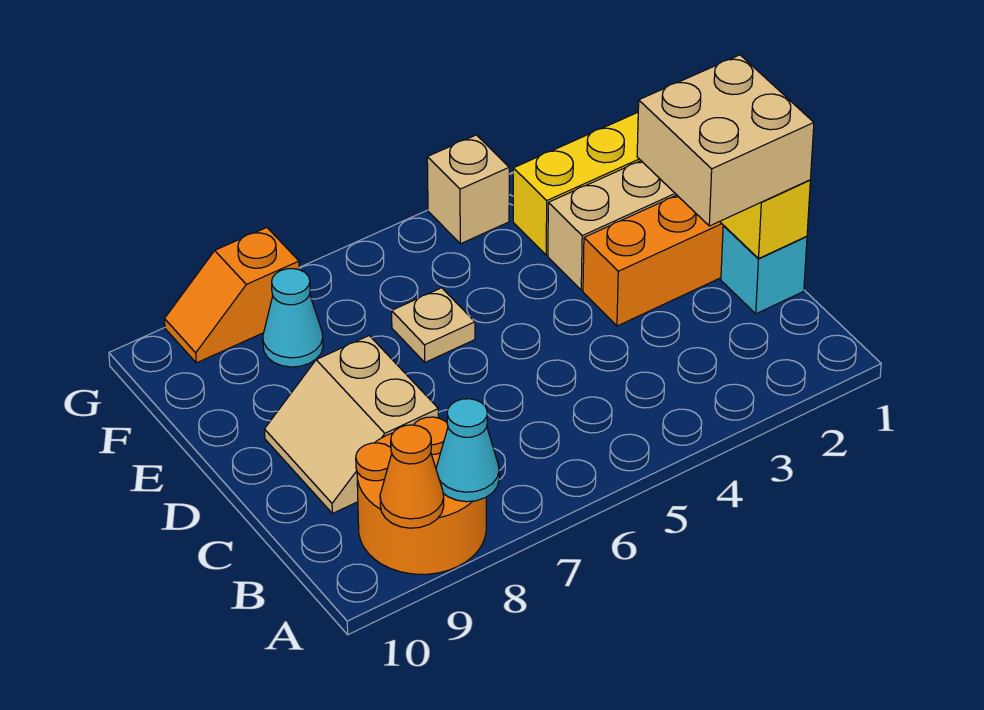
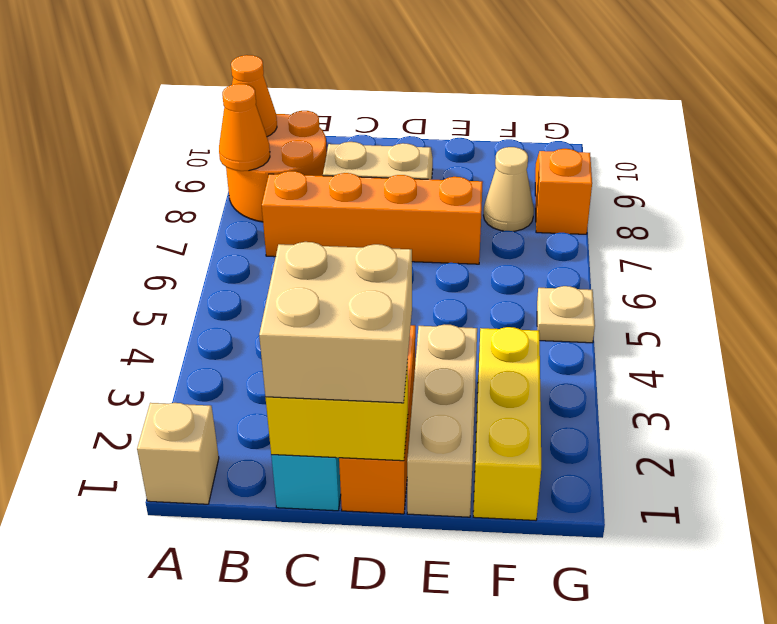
cyan cone A8 level 2 -> orange cone A8 level 2
none -> orange brick B7:E7 level 1
tan plate E6 level 1 -> tan plate G5 level 1
cyan cone F8 level 1 -> tan cone F8 level 1
tan brick G4 level 1 -> tan brick A1 level 1

